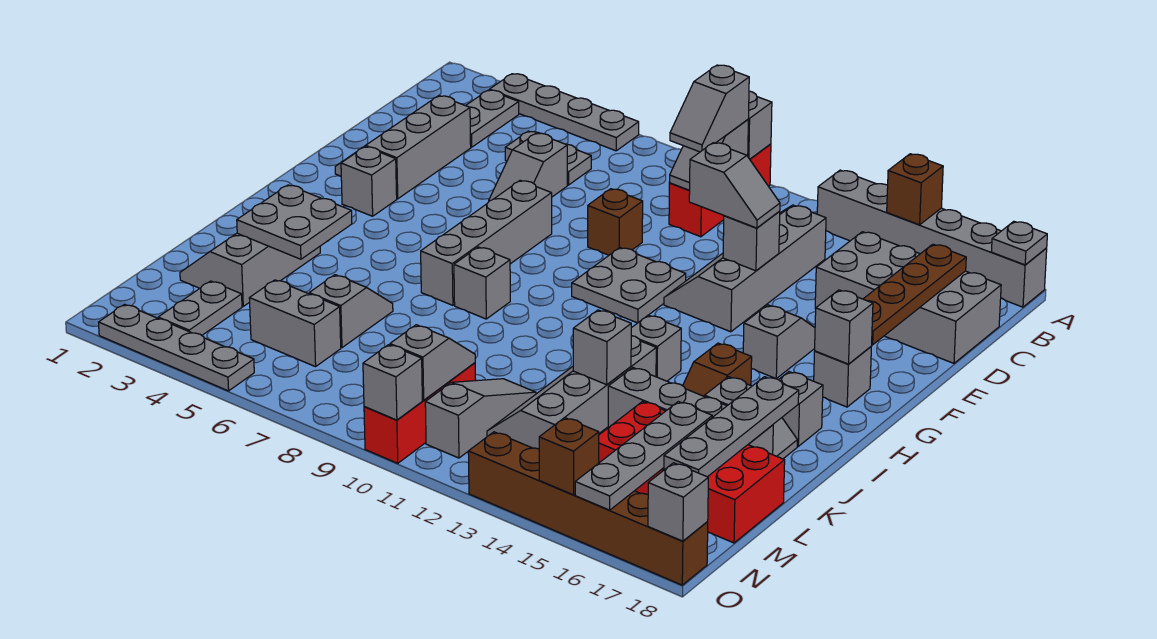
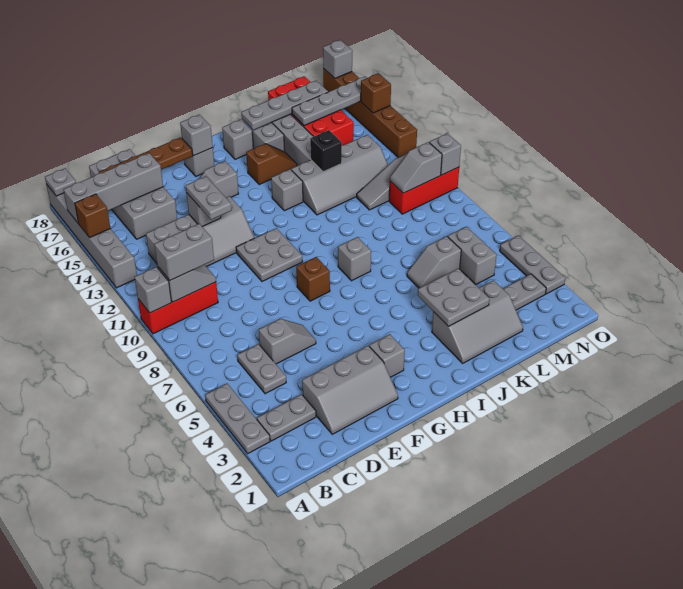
grey plate A3:A6 level 1 -> grey plate A3:A5 level 1
grey slope B10:C10 level 3 top B -> grey brick B10:C10 level 3
brown brick E9 level 1 -> brown brick G8 level 1
grey slope E12:E13 level 3 top 12 -> grey plate E12:E13 level 3
grey brick F7:I7 level 1 -> grey brick A16:D16 level 2
grey brick K13 level 2 -> black brick K13 level 2
grey plate O2:O5 level 1 -> grey plate O3:O5 level 1

